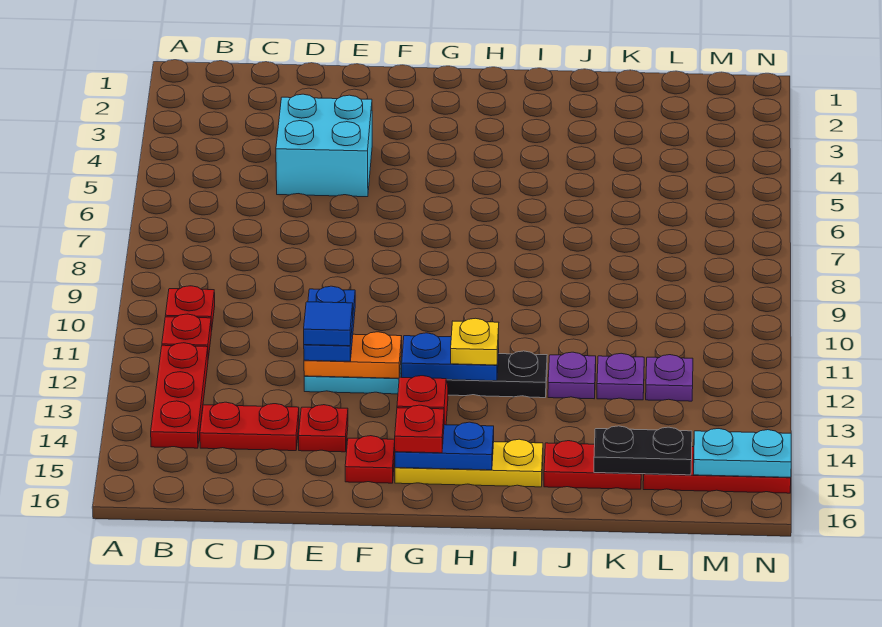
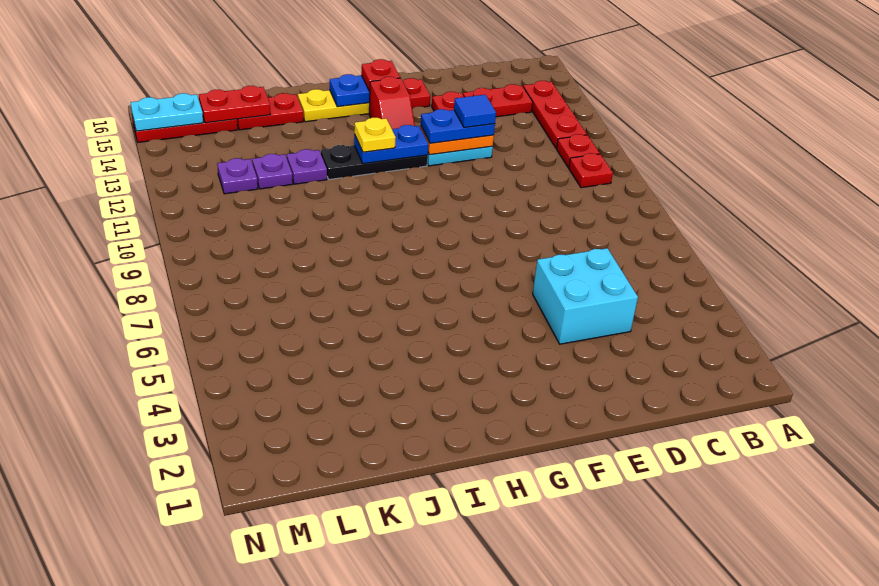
blue plate E11:E12 level 3 -> blue plate E12:F12 level 3
black plate K15:L15 level 2 -> red plate K15:L15 level 2

